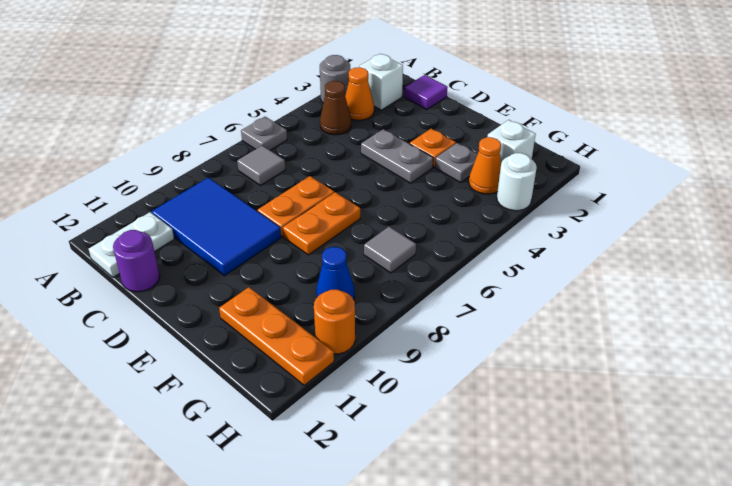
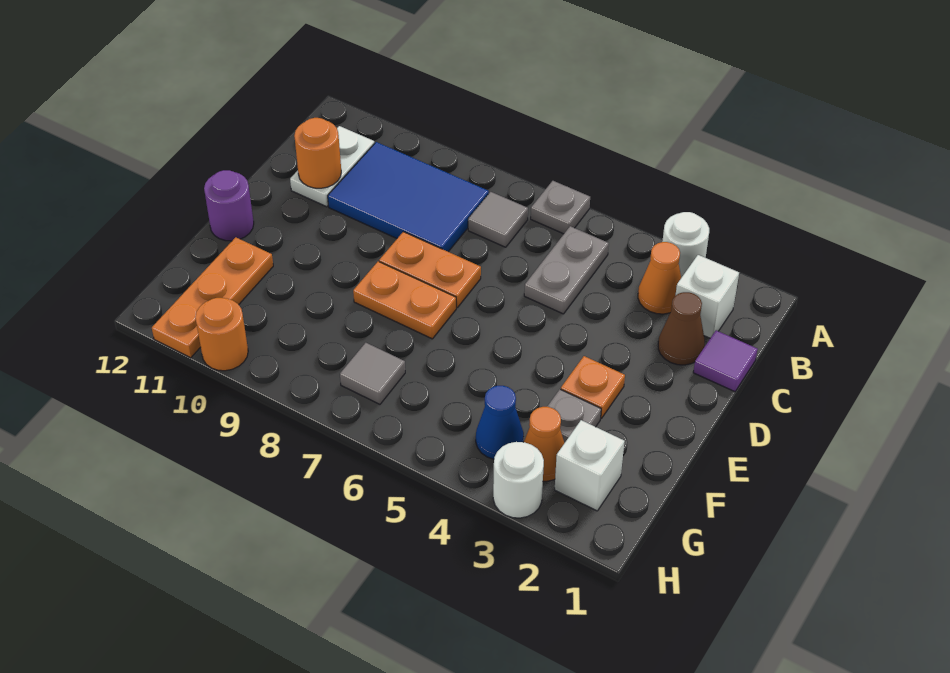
grey round brick A3 level 1 -> white round brick A3 level 1
brown cone B4 level 1 -> brown cone C2 level 1
blue tile B9:D10 level 1 -> blue tile B8:C10 level 1
white plate B11:B12 level 1 -> white plate B11:C11 level 1
none -> orange round brick C11 level 2
purple round brick C12 level 1 -> purple round brick E12 level 1
grey plate D4:E4 level 1 -> grey plate B5:C5 level 1
blue cone G9 level 1 -> blue cone G4 level 1

